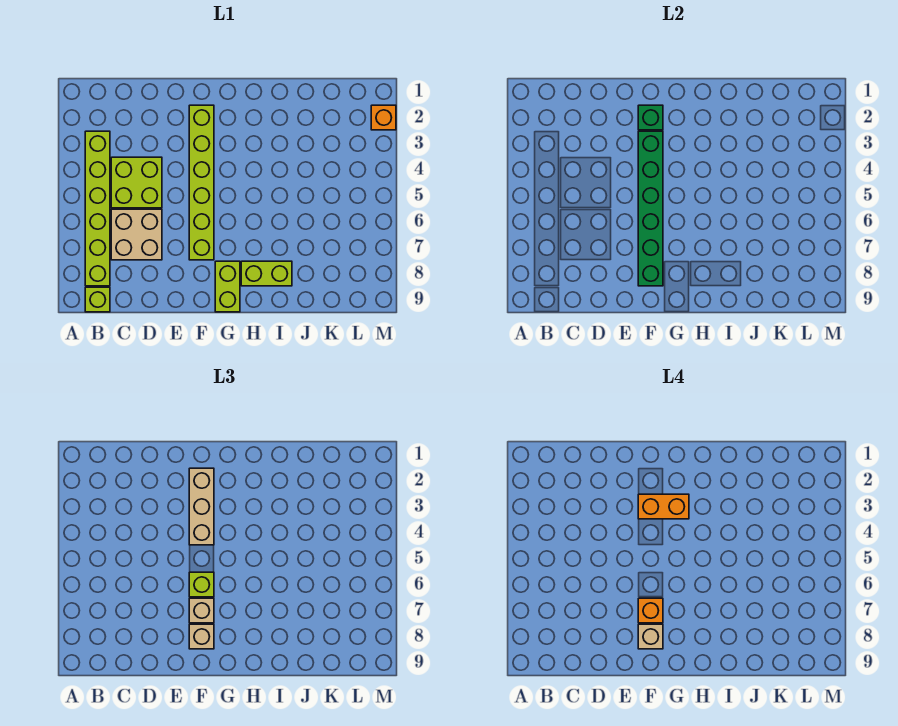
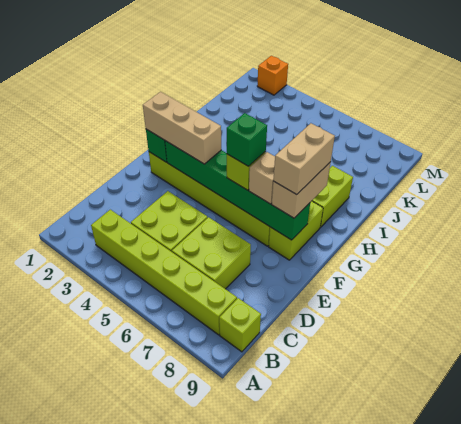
tan brick C6:D7 level 1 -> lime brick C6:D7 level 1
orange brick F3:G3 level 4 -> none
none -> green brick F6 level 4
orange brick F7 level 4 -> none
tan brick F8 level 3 -> tan brick F8:G8 level 3
tan brick F8 level 4 -> tan brick F8:G8 level 4
lime brick G8:G9 level 1 -> lime brick F8:G8 level 1

